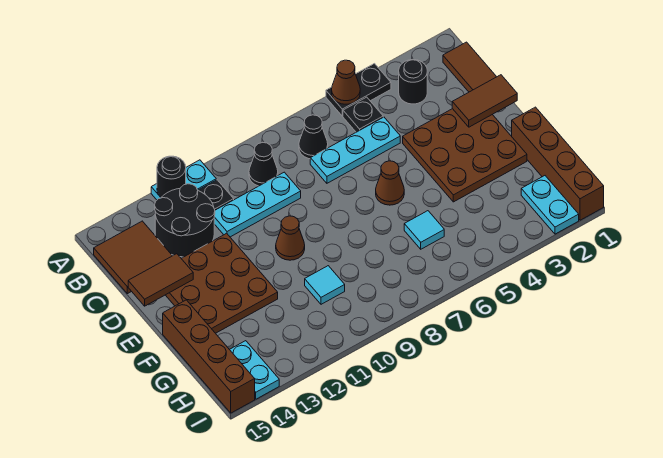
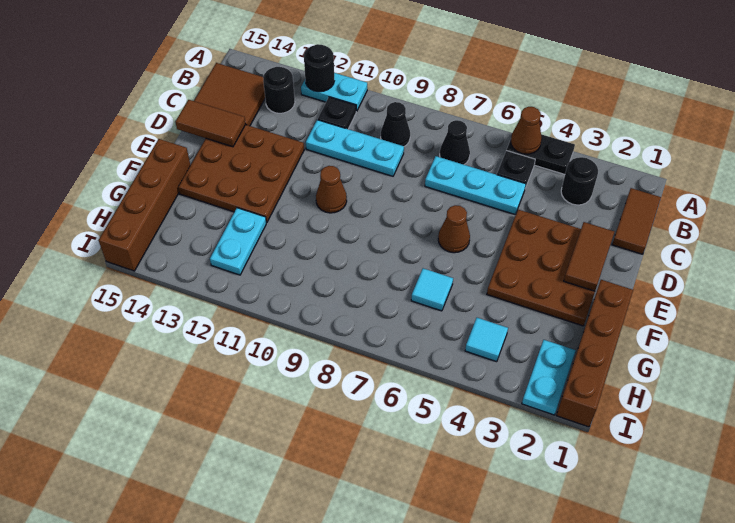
black round brick B12:C13 level 1 -> black round brick B13 level 1
brown tile D1:D2 level 2 -> brown tile D2:E2 level 2
cyan tile G10 level 1 -> cyan tile H4 level 1
cyan plate H14:I14 level 1 -> cyan plate G12:H12 level 1

